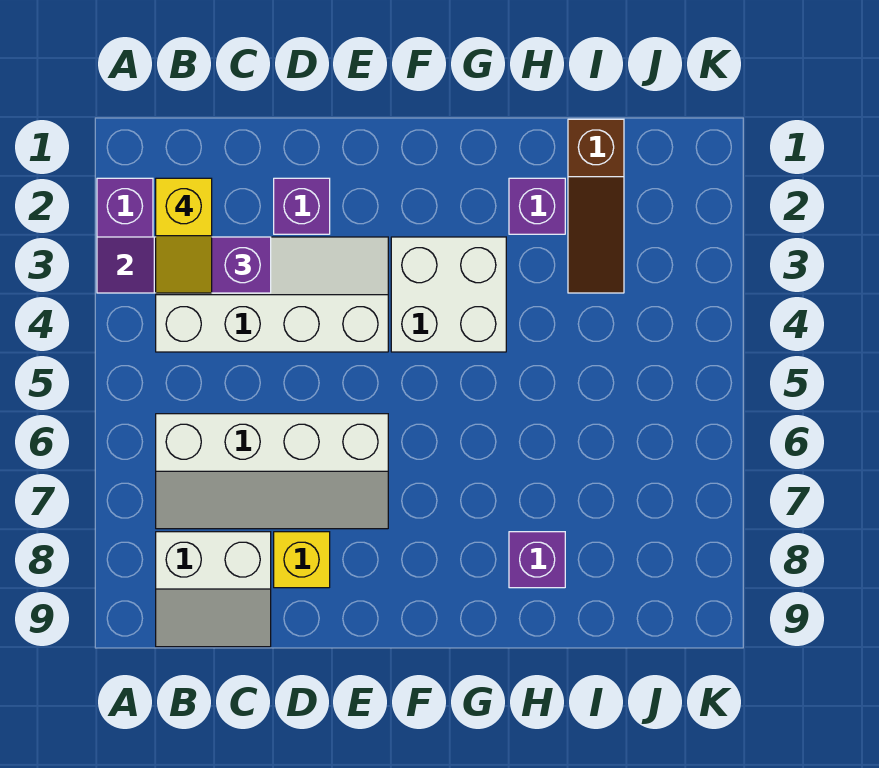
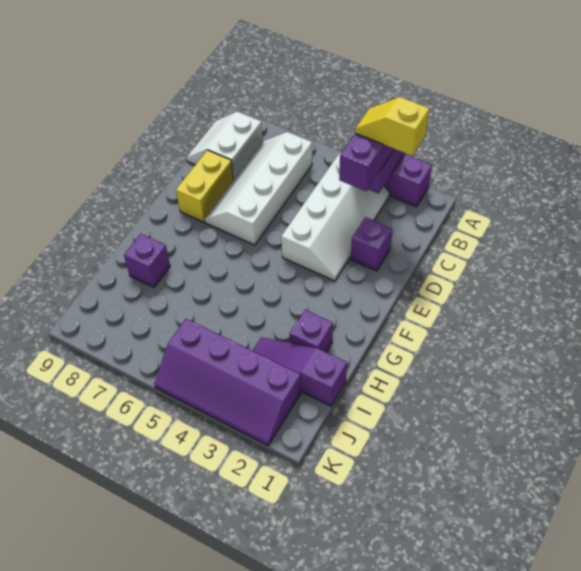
yellow brick D8 level 1 -> yellow brick D8:E8 level 1
white brick F3:G4 level 1 -> none
brown slope I1:I3 level 1 top 1 -> purple slope I1:I3 level 1 top 1
none -> purple slope J2:K5 level 1 top J

